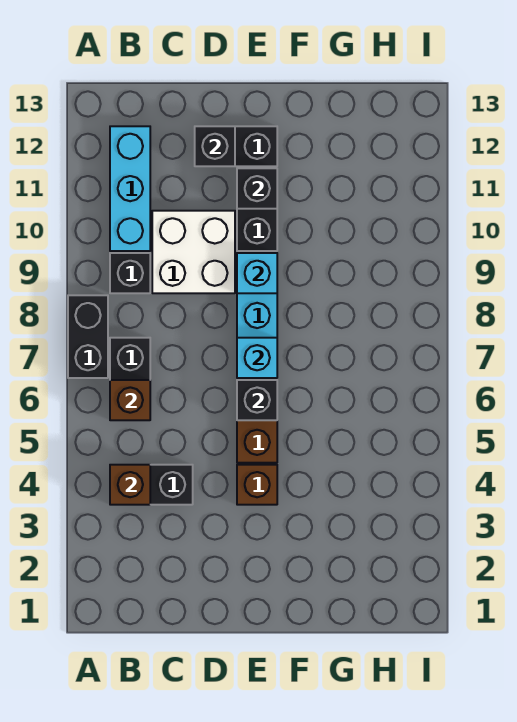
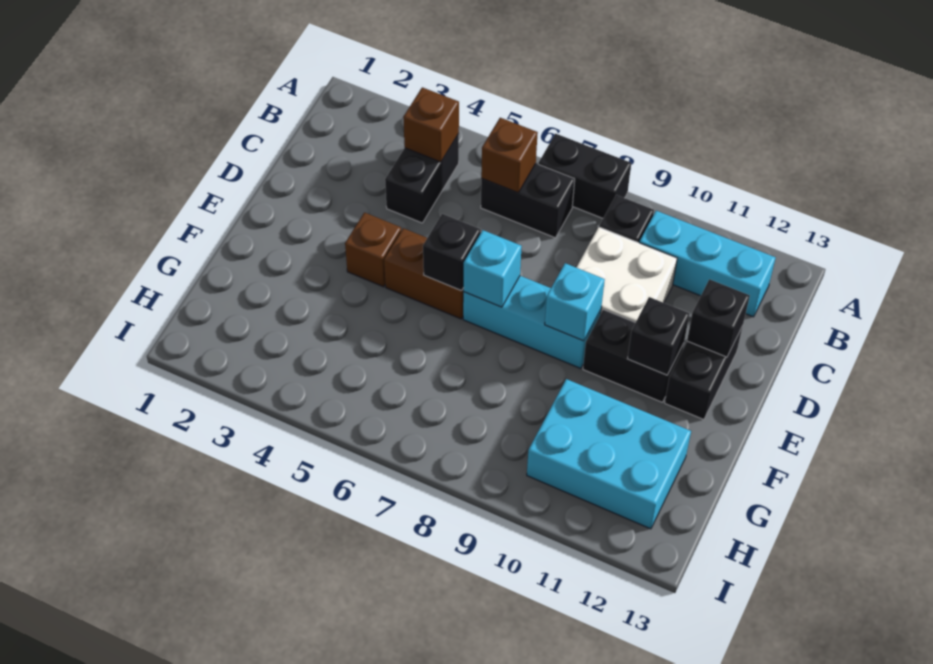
none -> cyan brick G10:H12 level 1

